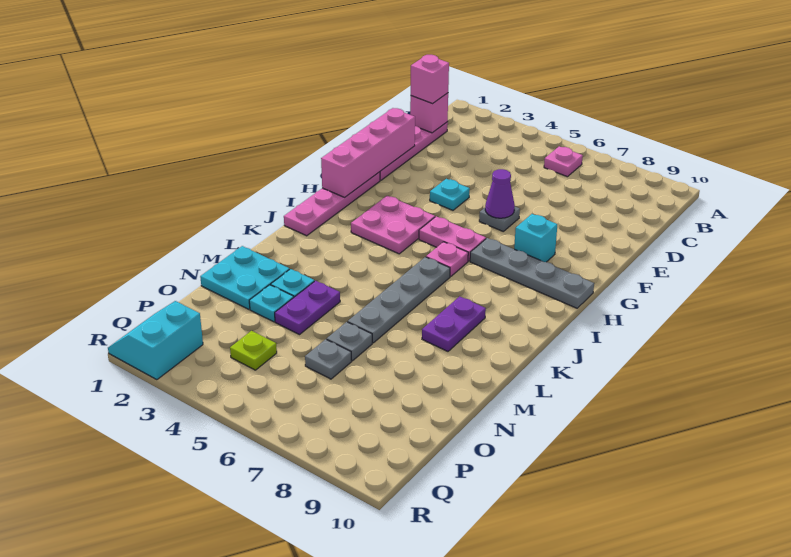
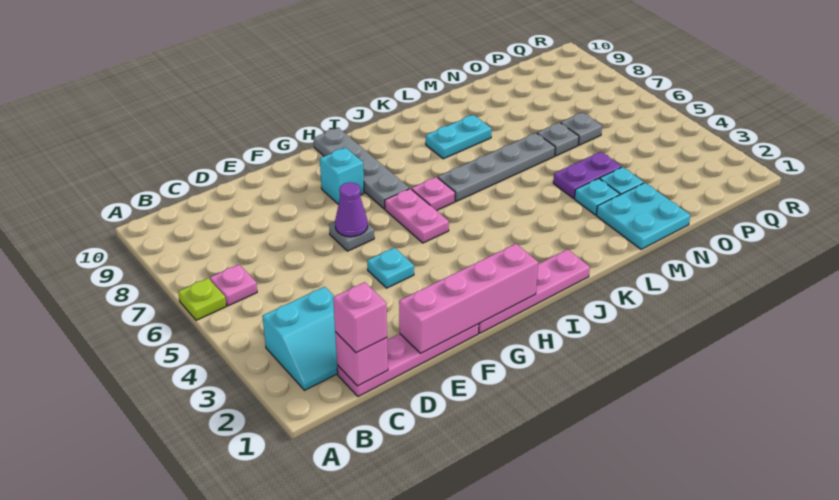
pink plate H3:I4 level 1 -> none
purple plate K8:L8 level 1 -> cyan plate K8:L8 level 1
lime plate P4 level 1 -> lime plate A6 level 1
cyan slope Q1:R2 level 1 top 2 -> cyan slope B2:C3 level 1 top 3

